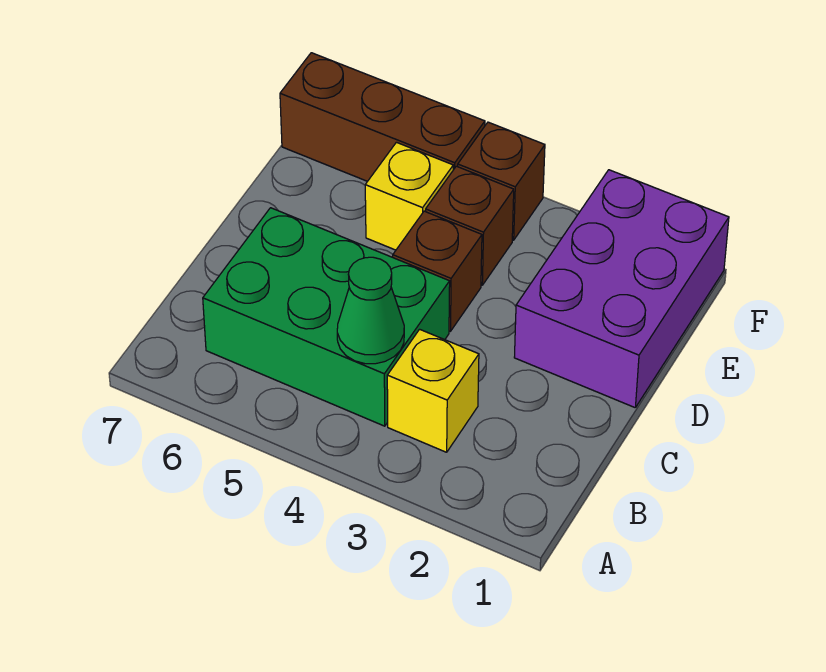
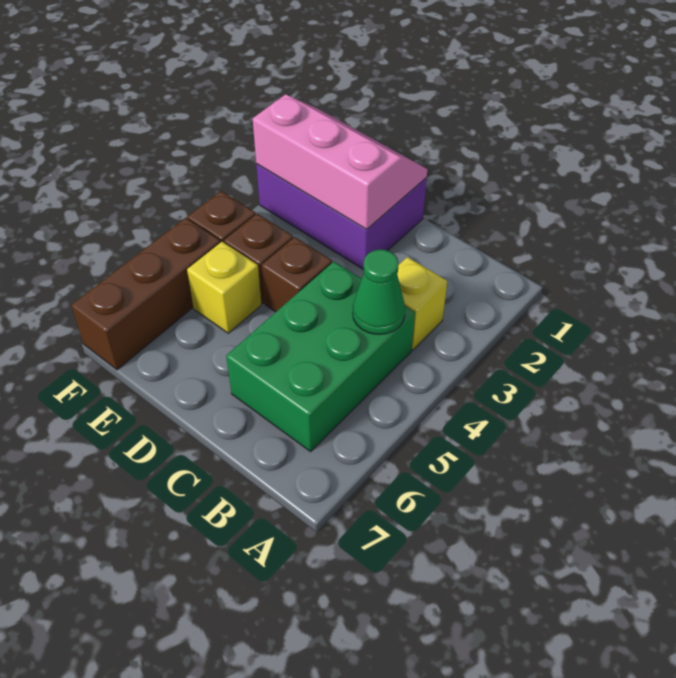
none -> pink slope D1:F2 level 2 top 2

